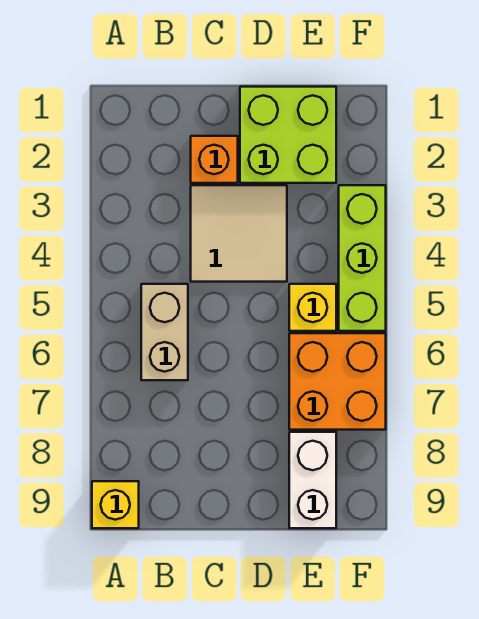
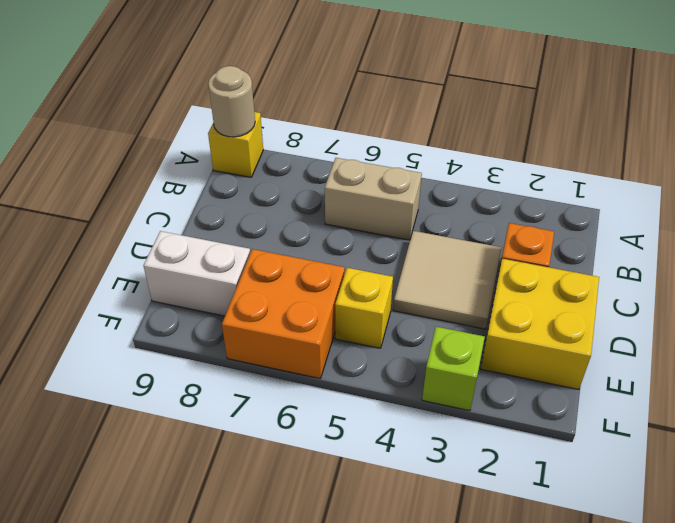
none -> tan round brick A9 level 2
lime brick D1:E2 level 1 -> yellow brick D1:E2 level 1
lime brick F3:F5 level 1 -> lime brick F3 level 1

